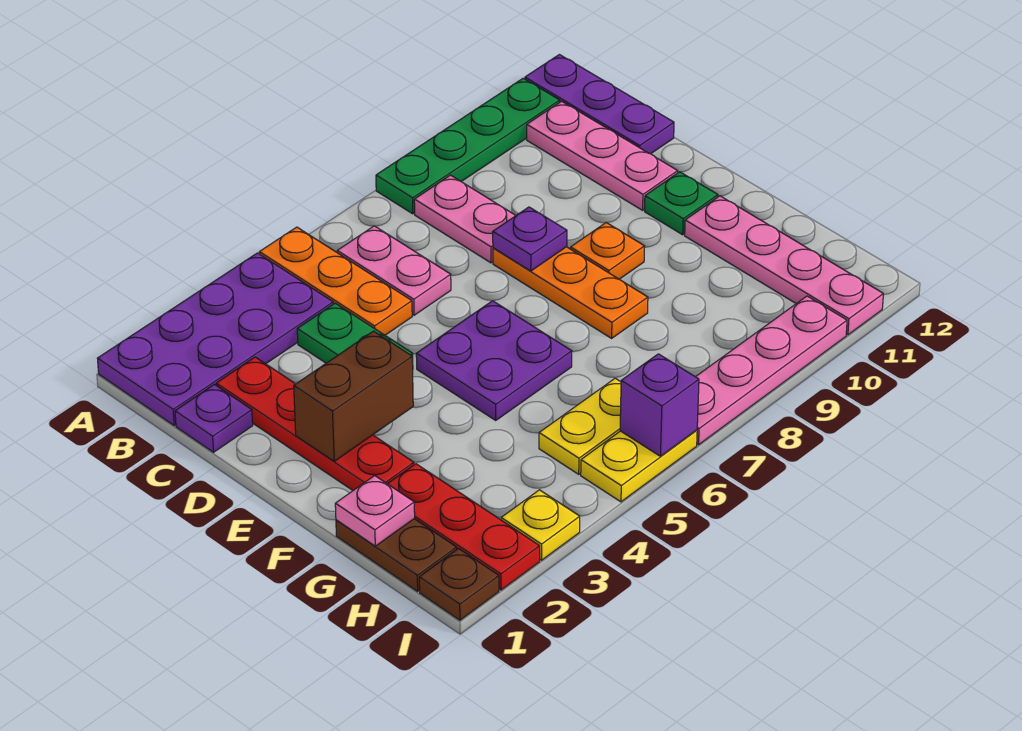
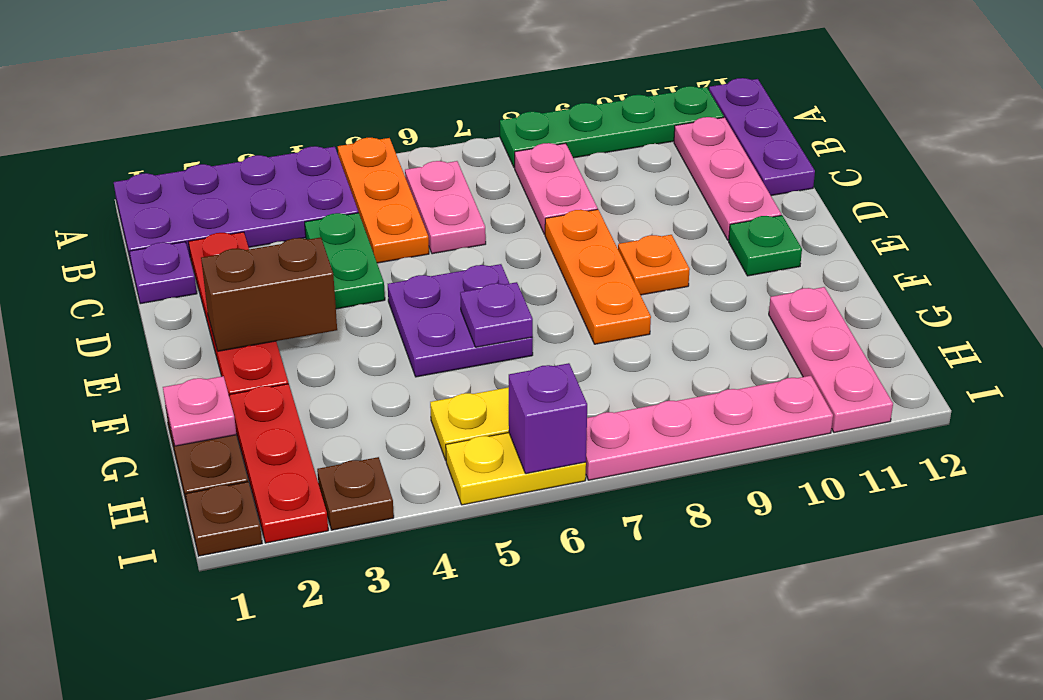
purple plate D8 level 2 -> purple plate F6 level 2
pink plate F11:I11 level 1 -> pink plate G11:I11 level 1
yellow plate I3 level 1 -> brown plate I3 level 1

